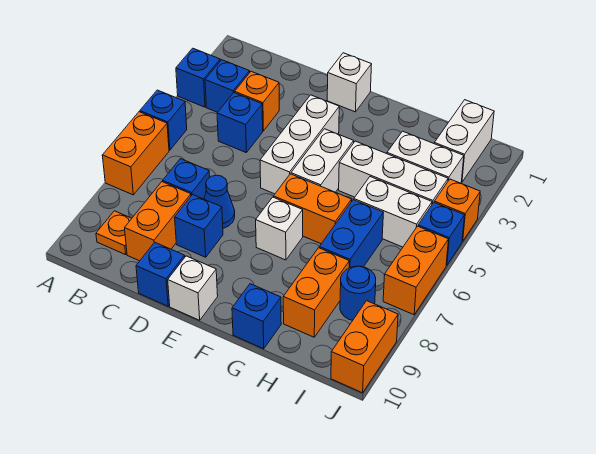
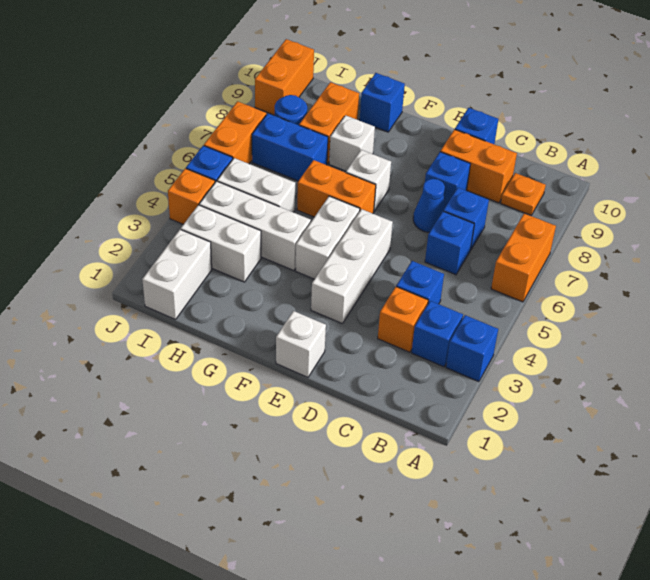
blue brick A5 level 1 -> blue brick C6 level 1
orange brick C8:C9 level 1 -> orange brick C9:D9 level 1
white brick E10 level 1 -> white brick G8 level 1
blue brick H6:H7 level 1 -> blue brick H7:I7 level 1

